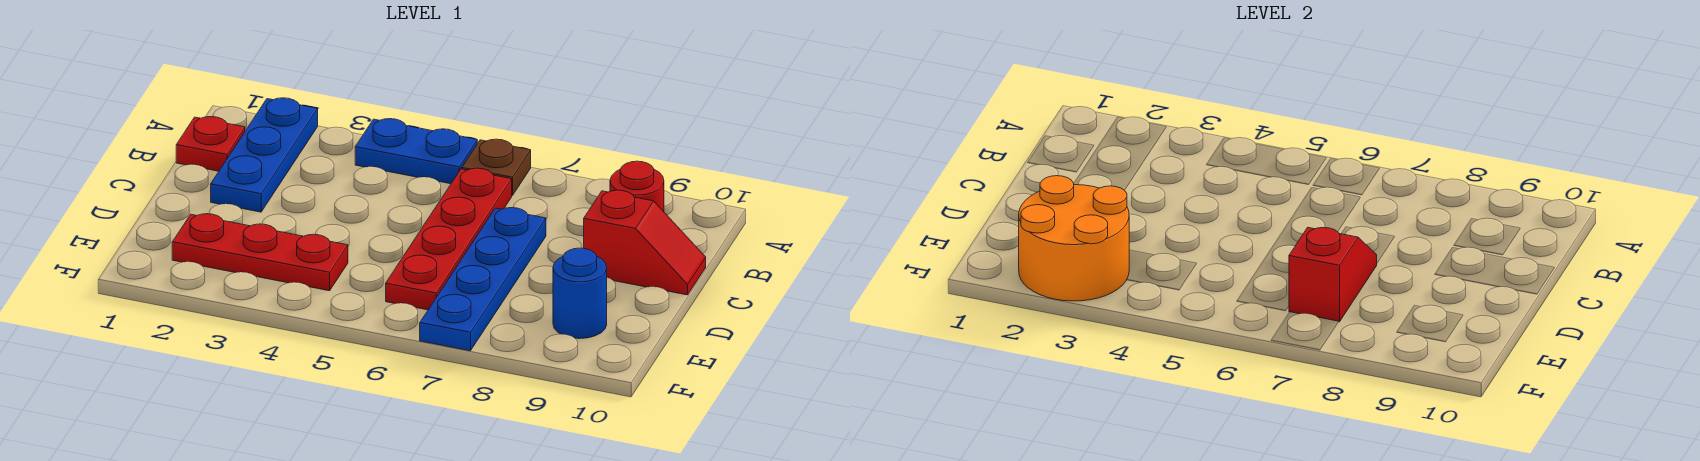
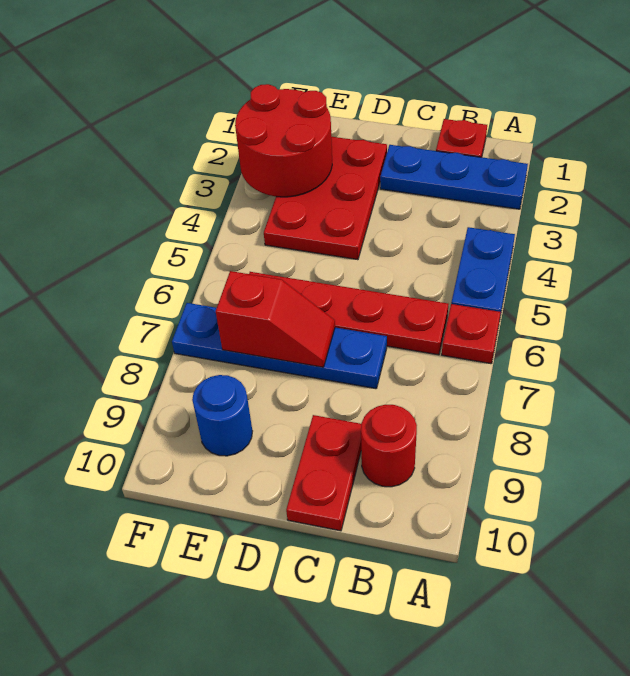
brown plate A6 level 1 -> red plate A6 level 1
red slope C9:C10 level 1 top 9 -> red plate C9:C10 level 1
red plate E2:E4 level 1 -> red plate D2:E4 level 1
orange round brick E2:F3 level 2 -> red round brick E2:F3 level 2

